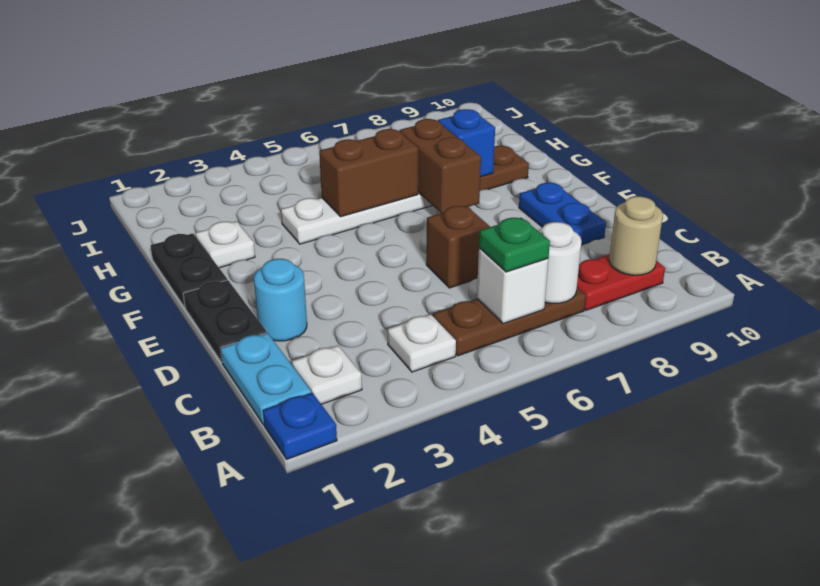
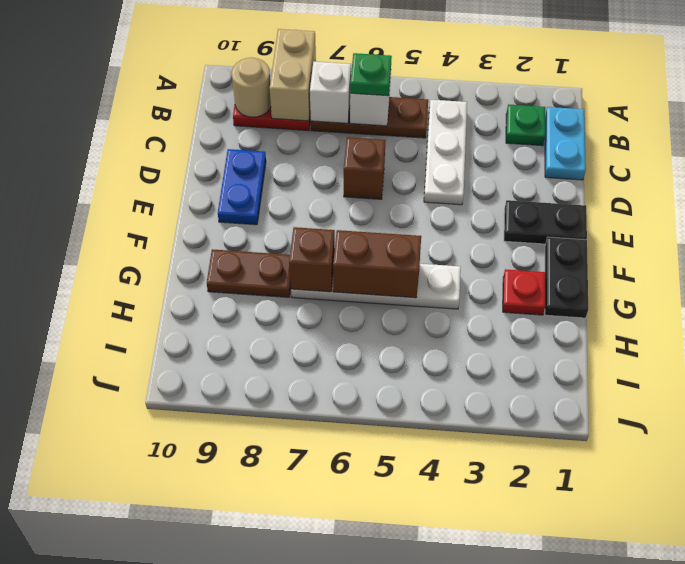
blue plate A1 level 1 -> none
none -> tan brick A8:B8 level 2
white plate B2 level 1 -> green plate B2 level 1
white plate B4 level 1 -> white plate B4:D4 level 1
white round brick B7 level 2 -> white brick B7 level 2
black plate D1:E1 level 1 -> black plate E1:E2 level 1
cyan round brick D2 level 1 -> none
brown brick F7:G7 level 2 -> brown brick G7 level 2
white plate G2 level 1 -> red plate G2 level 1
blue brick G8 level 2 -> none

